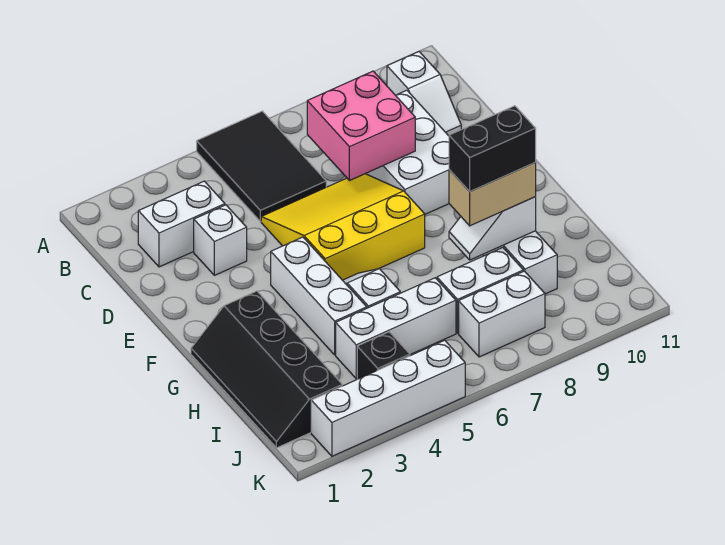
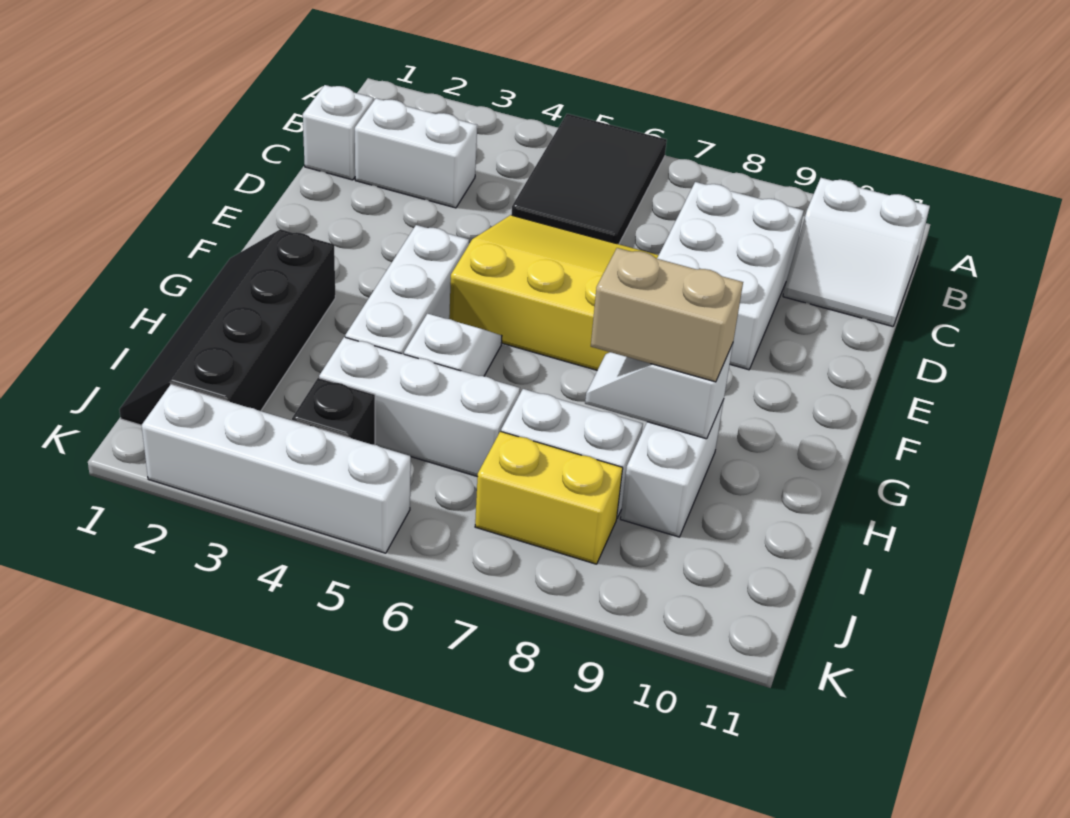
white slope B10:C10 level 1 top B -> white slope B10:C11 level 1 top B
pink brick C7:D8 level 2 -> none
white brick D3 level 1 -> white brick C1 level 1
black brick H8:H9 level 4 -> none
white brick J7:J8 level 1 -> yellow brick J7:J8 level 1

